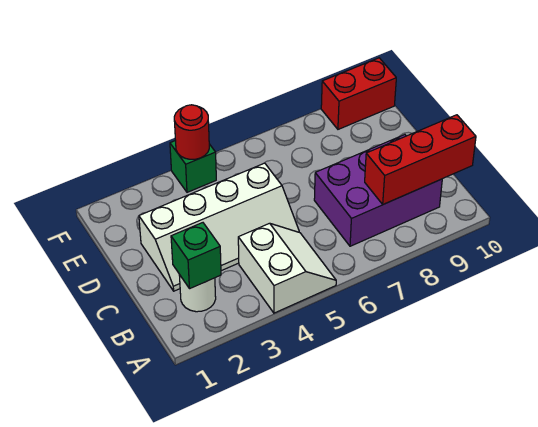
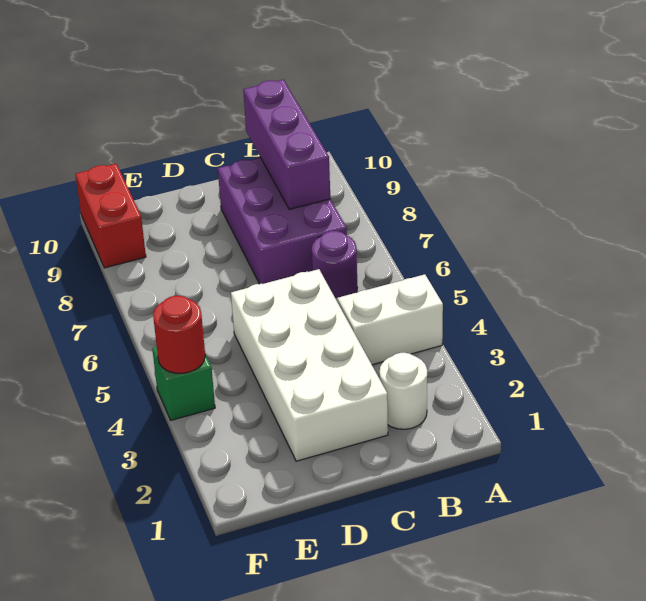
green brick B2 level 2 -> none
none -> purple round brick B6 level 1
red brick B8:B10 level 2 -> purple brick B8:B10 level 2
white slope C2:D5 level 1 top D -> white brick C2:D5 level 1

